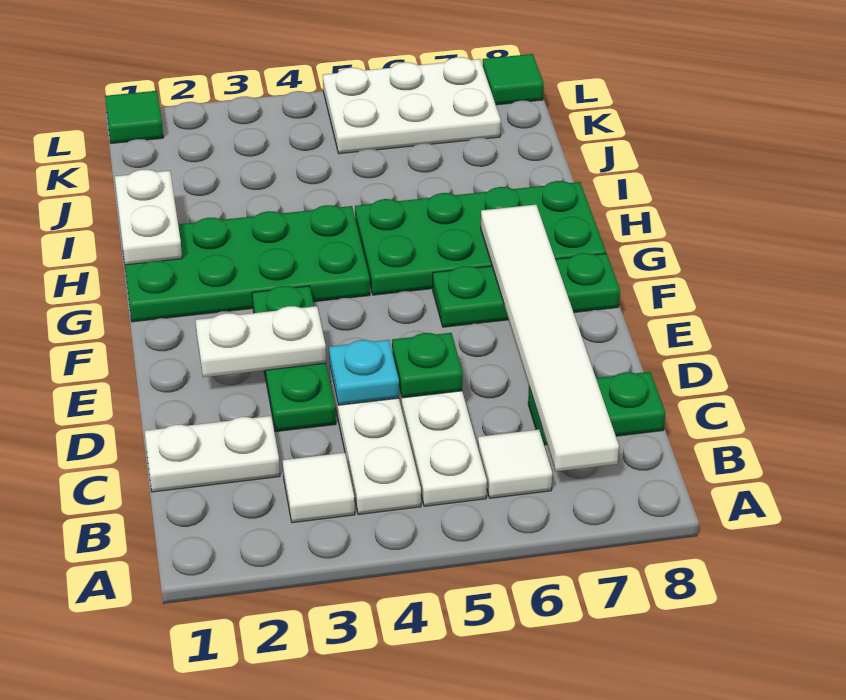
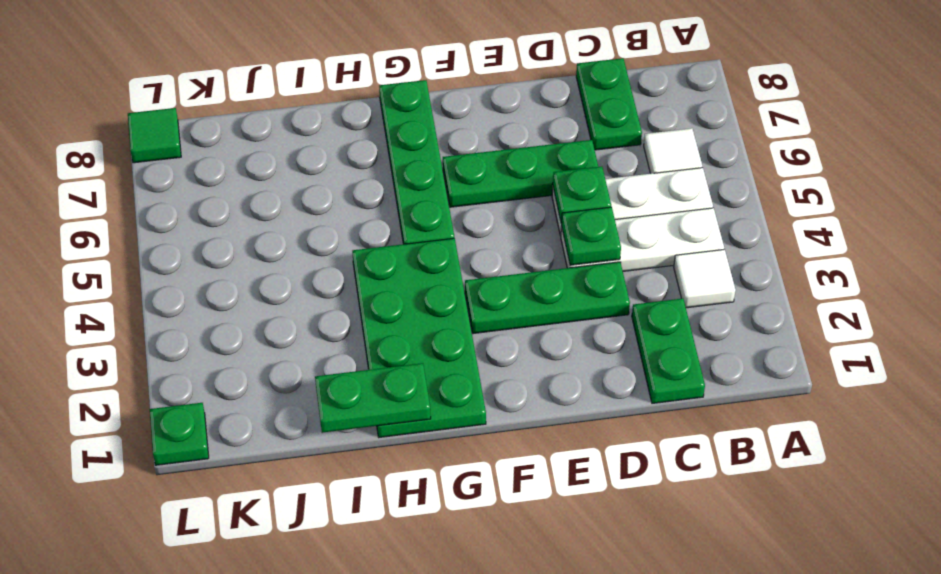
white tile B7:G7 level 2 -> none
white plate C1:C2 level 1 -> green plate C1:C2 level 1
cyan plate D4 level 2 -> green plate D4 level 2
white plate E2:E3 level 2 -> none
green plate F6:F8 level 1 -> green plate D6:F6 level 1
green plate G5:H8 level 1 -> green plate G5:G8 level 1
white plate H1:I1 level 2 -> green plate H1:I1 level 2
white plate K5:L7 level 1 -> none
green tile L1 level 1 -> green plate L1 level 1

